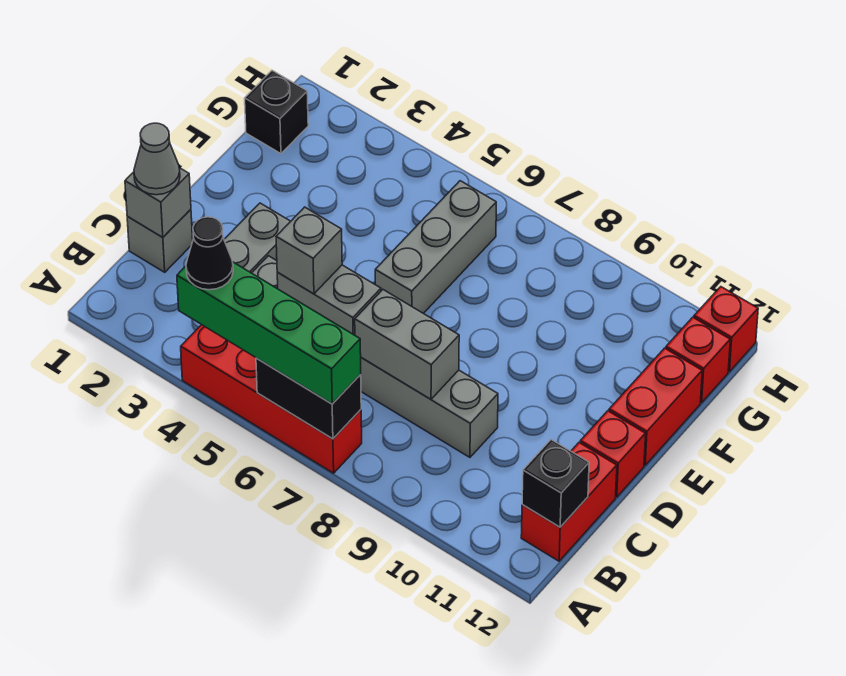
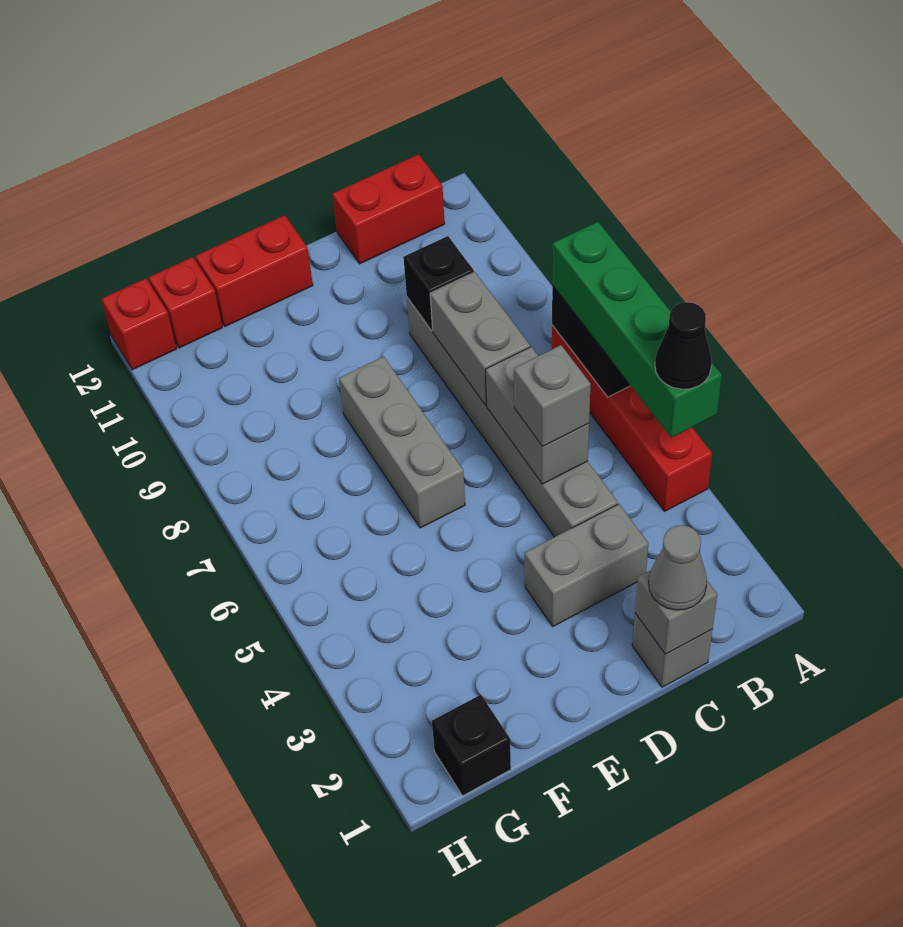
black brick B12 level 2 -> black brick C9 level 2
red brick D12 level 1 -> none
grey brick E6:G6 level 1 -> grey brick E6:E8 level 1

